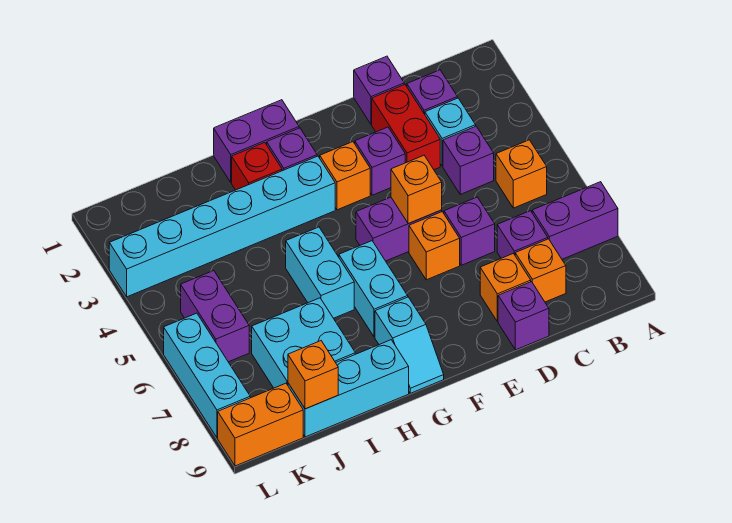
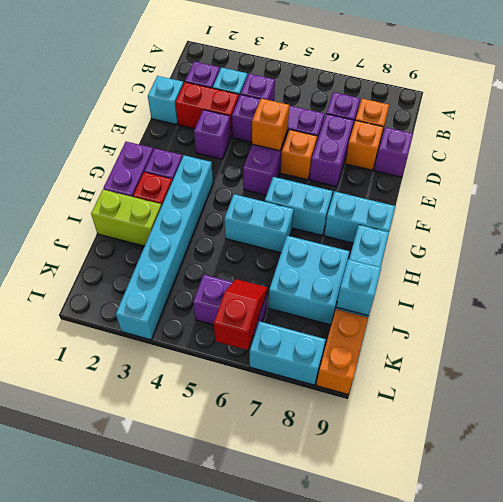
purple brick A7:B7 level 1 -> purple brick D7:E7 level 1
orange brick B5 level 1 -> none
purple brick D1 level 1 -> cyan brick D1 level 1
purple brick D6 level 1 -> purple brick D4:D6 level 1
orange brick F3 level 1 -> none
cyan slope G8:G9 level 1 top 8 -> cyan brick G8:G9 level 1
none -> lime brick I1:I2 level 1
orange brick J9 level 2 -> cyan brick J9 level 2
none -> red slope K6:L6 level 2 top L
cyan brick L6:L8 level 1 -> cyan brick L7:L8 level 1

